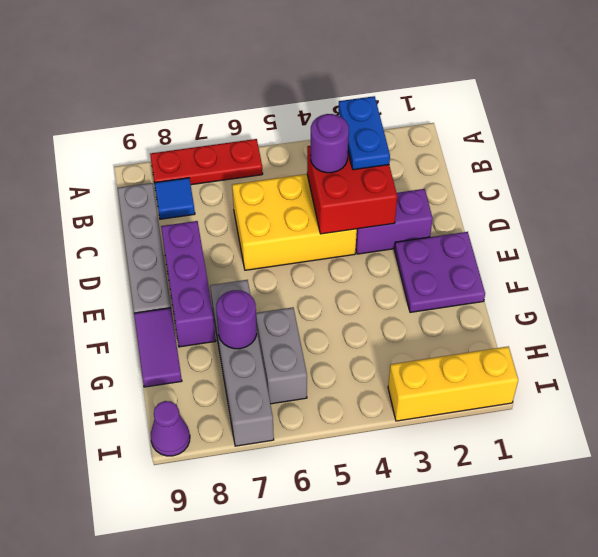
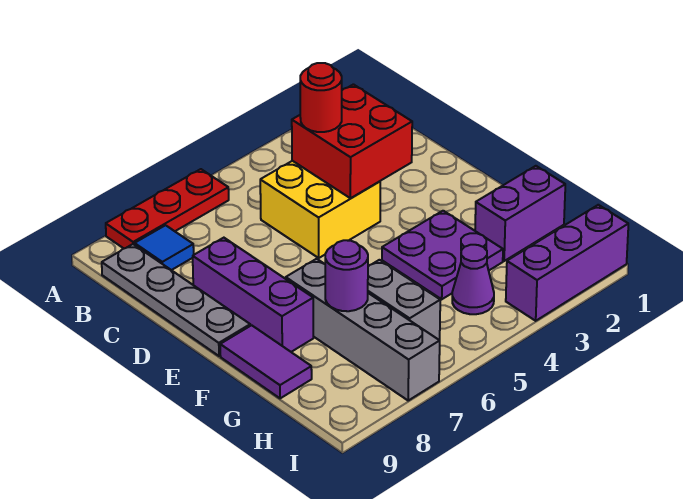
blue plate B3:C3 level 3 -> none
yellow brick C4:D6 level 1 -> yellow brick C4:D5 level 1
purple round brick C4 level 3 -> red round brick C4 level 3
purple brick D2:D3 level 1 -> purple brick G1:G2 level 1
purple plate E1:F2 level 1 -> purple plate F3:G4 level 1
yellow brick I1:I3 level 1 -> purple brick I1:I3 level 1
purple cone I9 level 1 -> purple cone H4 level 1

